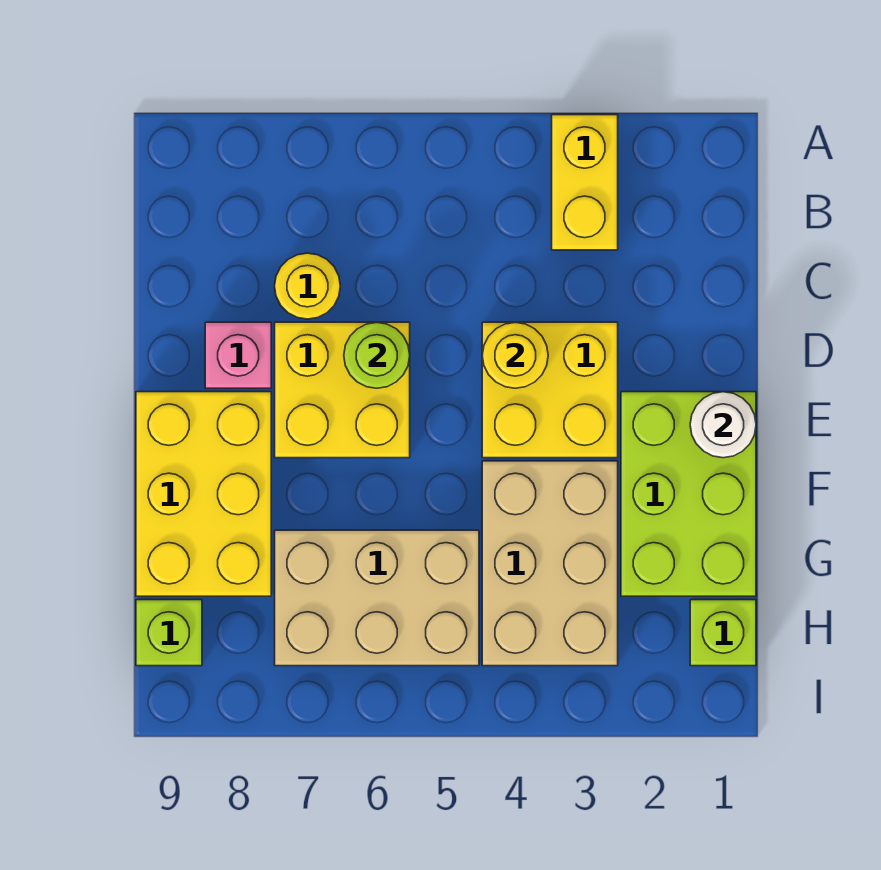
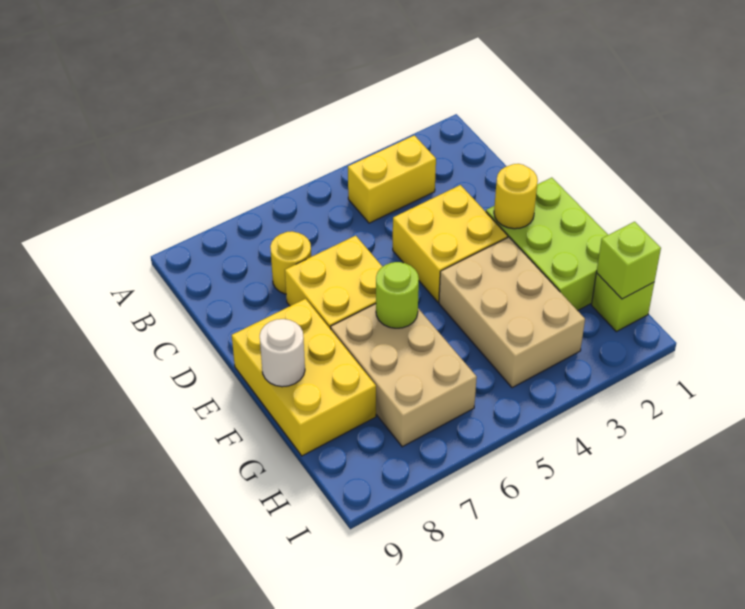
yellow brick A3:B3 level 1 -> yellow brick B3:B4 level 1
yellow round brick D4 level 2 -> yellow round brick E2 level 2
lime round brick D6 level 2 -> lime round brick F6 level 2
pink brick D8 level 1 -> none
white round brick E1 level 2 -> white round brick F9 level 2
tan brick G5:H7 level 1 -> tan brick F6:H7 level 1
lime brick H9 level 1 -> lime brick H1 level 2

